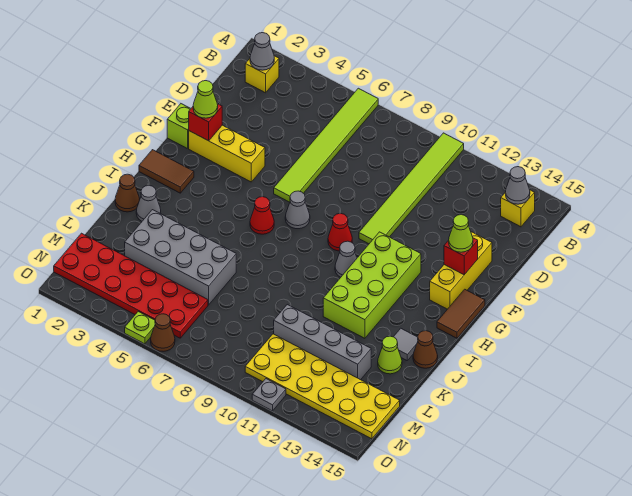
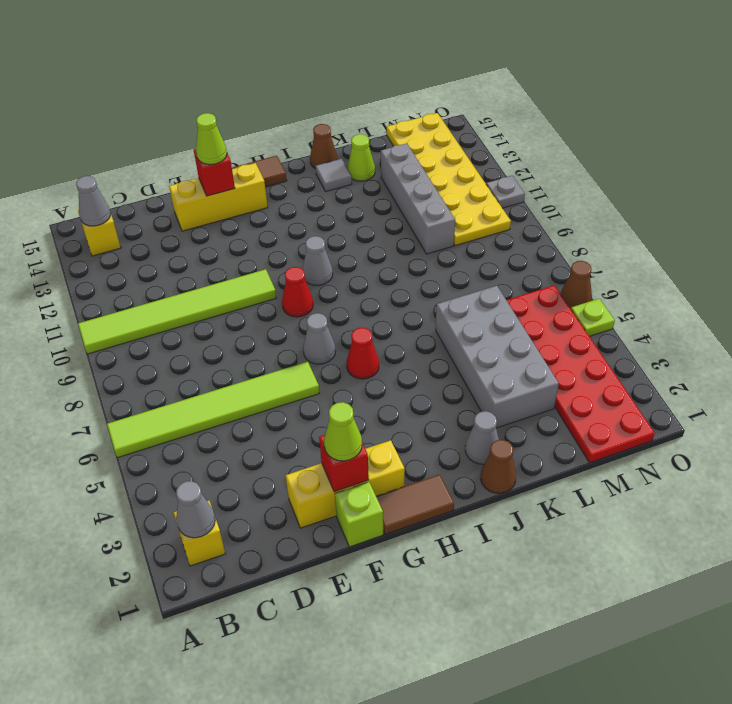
yellow brick F2:F4 level 1 -> yellow brick E2:G2 level 1
lime brick G11:J12 level 1 -> none
brown tile H1:H2 level 1 -> brown tile G1:H1 level 1

